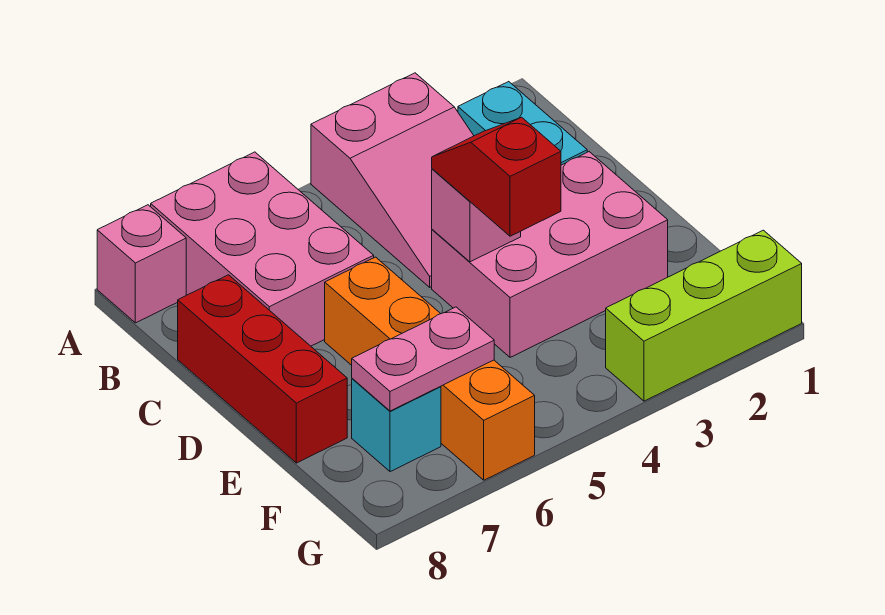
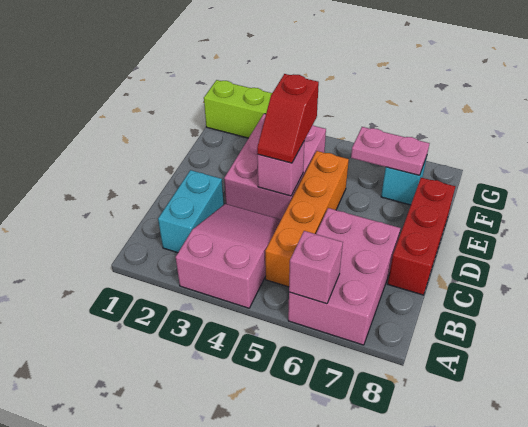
pink brick A8 level 1 -> pink brick A6 level 2
pink brick D2:E4 level 1 -> pink brick D3:F4 level 1
orange brick D6:G6 level 1 -> orange brick B5:E5 level 1

